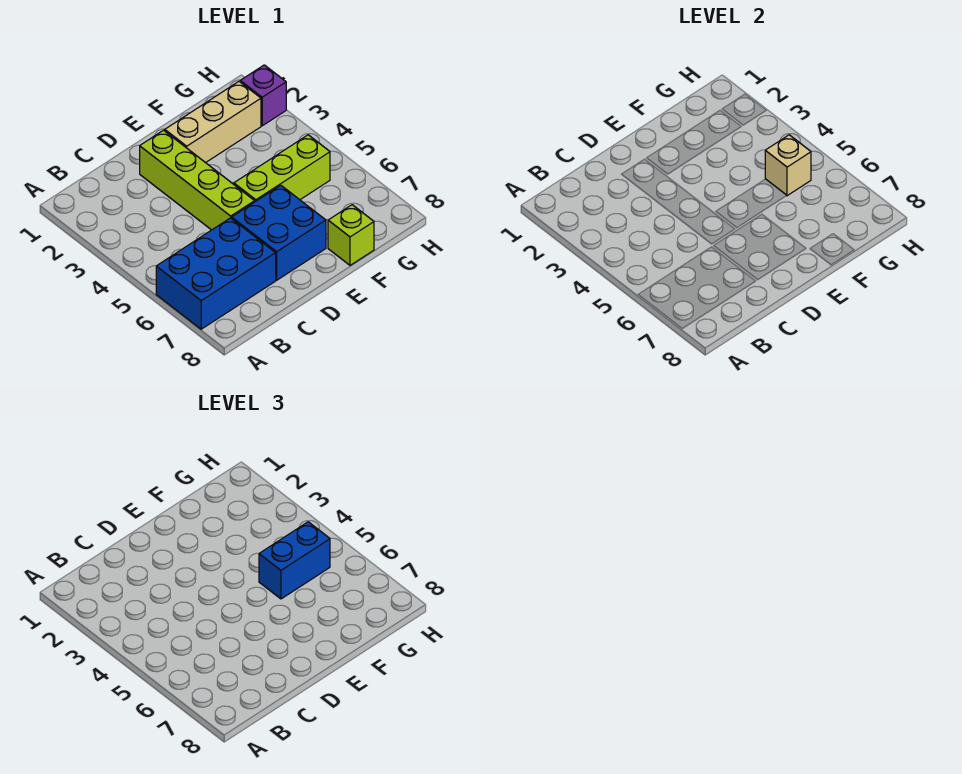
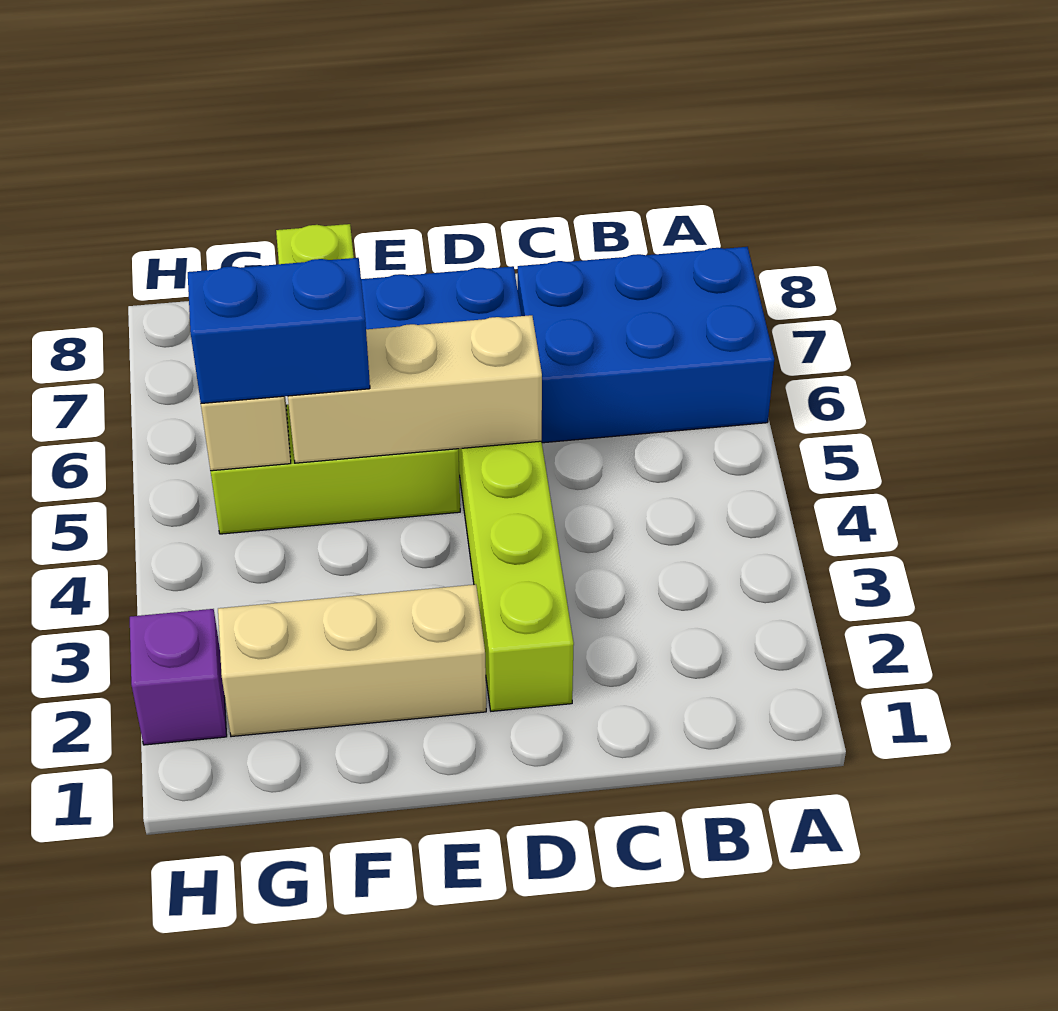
none -> tan brick D5:F5 level 2

